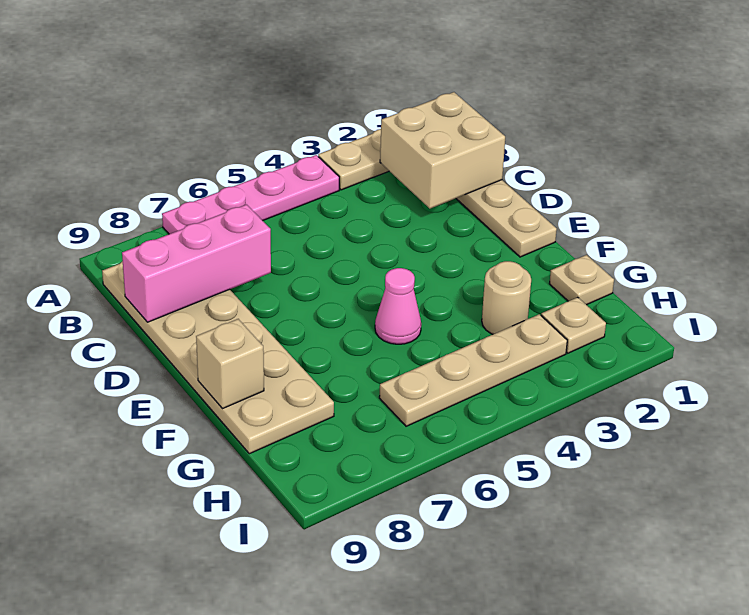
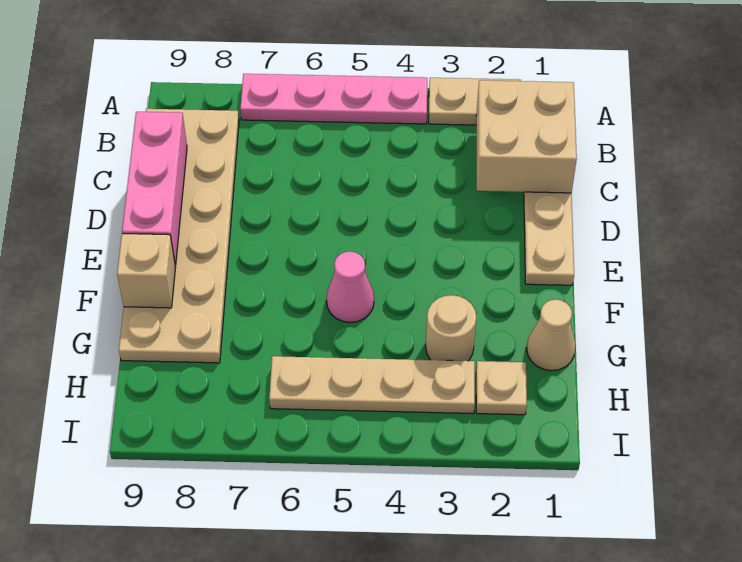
pink brick C7:C9 level 2 -> pink brick C9:E9 level 2
tan plate G1 level 1 -> tan cone G1 level 1

